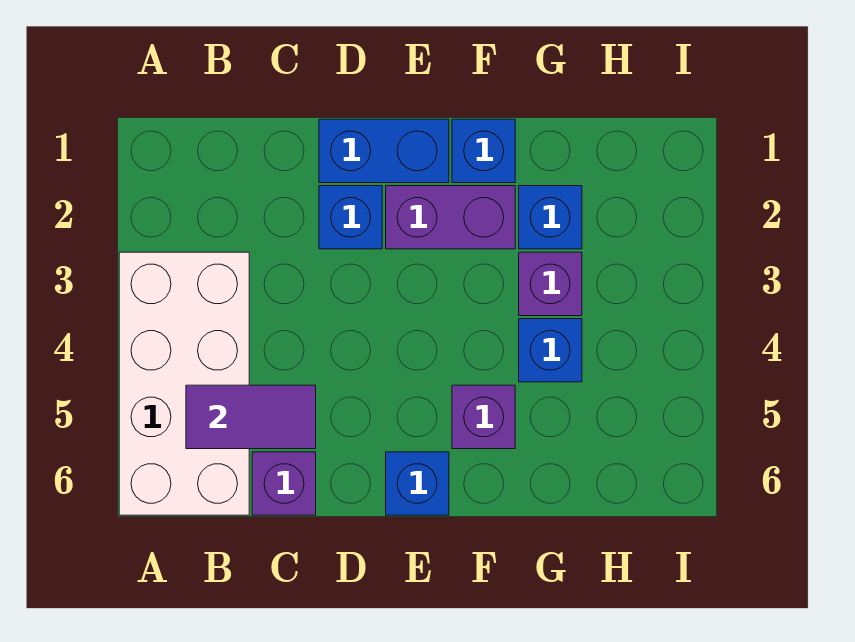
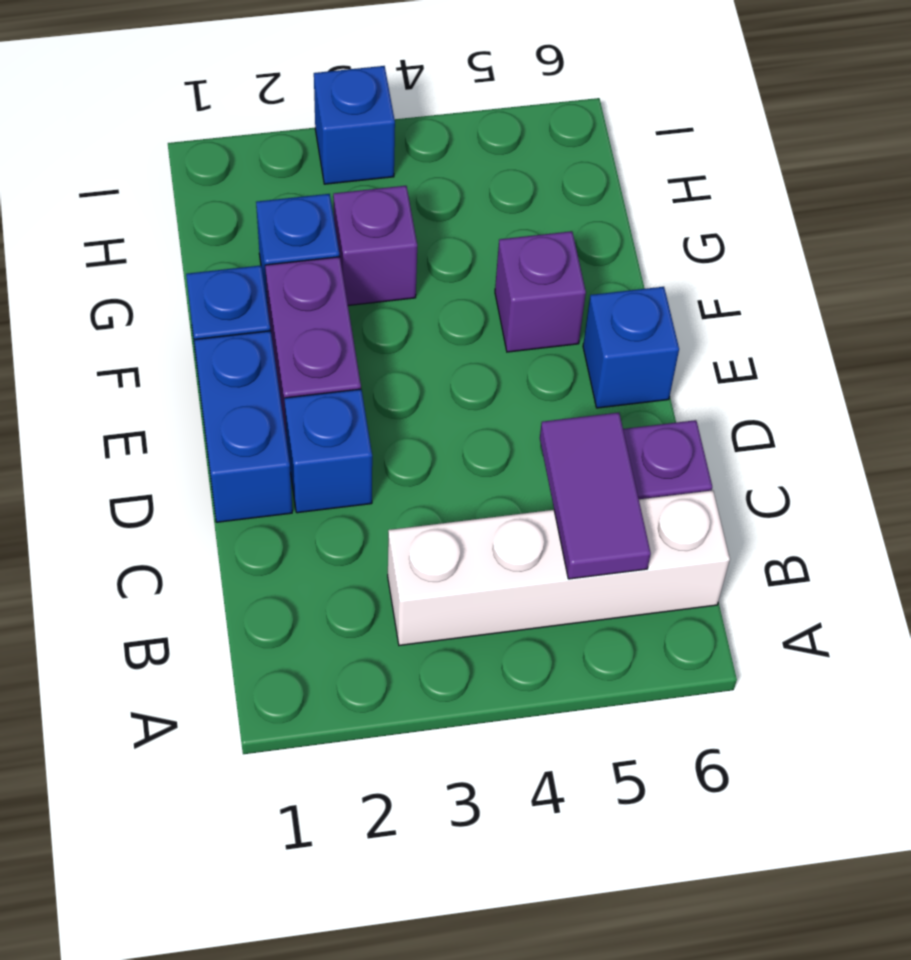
white brick A3:B6 level 1 -> white brick B3:B6 level 1
blue brick G4 level 1 -> blue brick I3 level 1

